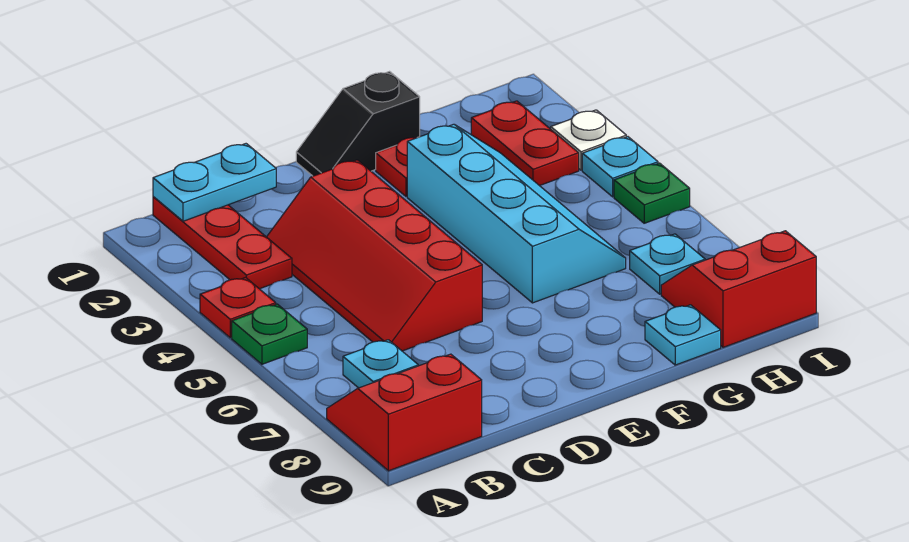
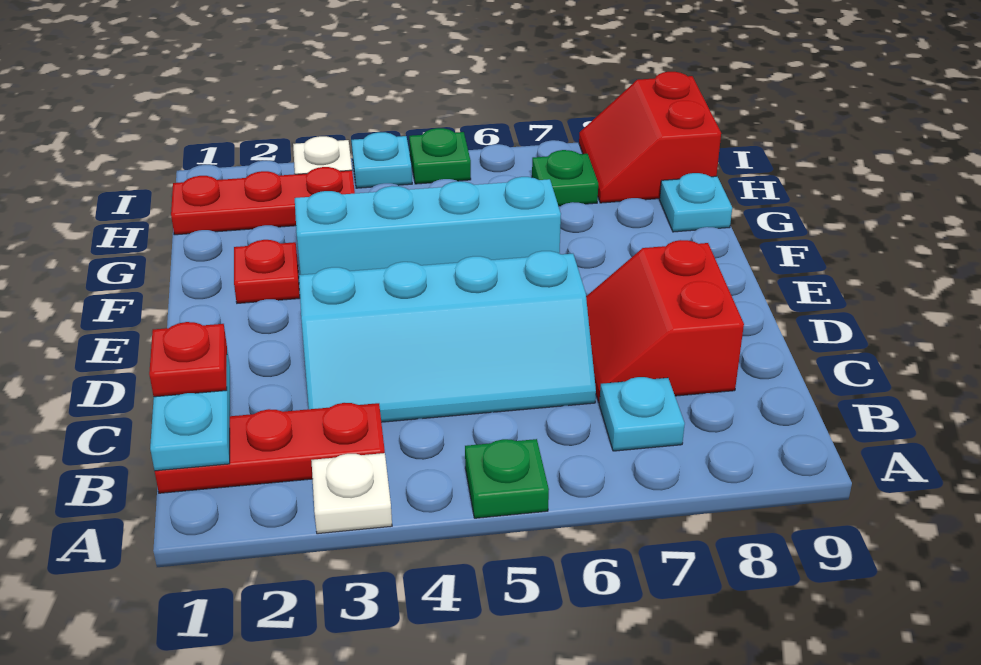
none -> white plate A3 level 1
red plate A4 level 1 -> red plate C1 level 3
red slope A8:B9 level 1 top 9 -> red slope C7:D8 level 1 top 8
red slope C3:D6 level 1 top D -> cyan slope C3:D6 level 1 top D
black slope E1:F1 level 1 top F -> none
red plate H2:H3 level 1 -> red plate H1:H3 level 1
cyan plate H7 level 1 -> green plate H7 level 1

